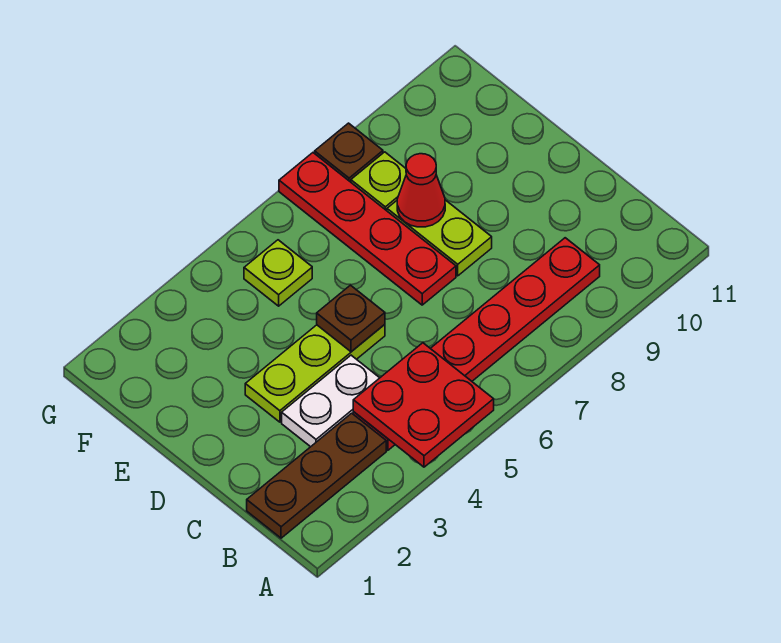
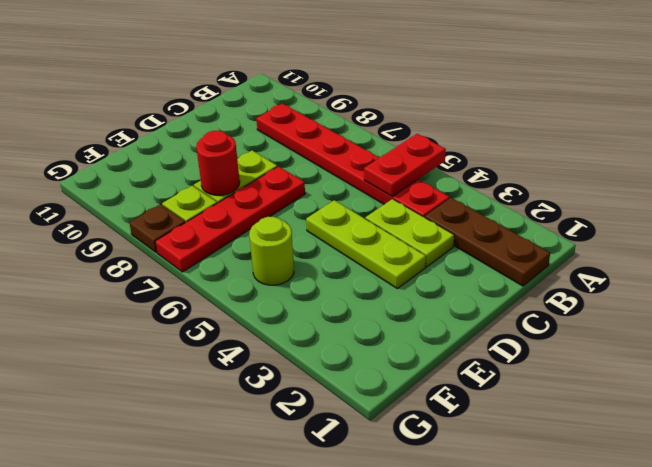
red plate A4:B5 level 2 -> red plate A5:B5 level 2
white plate C3:C4 level 1 -> lime plate C3:C4 level 1
brown plate D5 level 2 -> none
red cone E8 level 2 -> red round brick E8 level 2
lime plate F5 level 1 -> lime round brick F5 level 1

